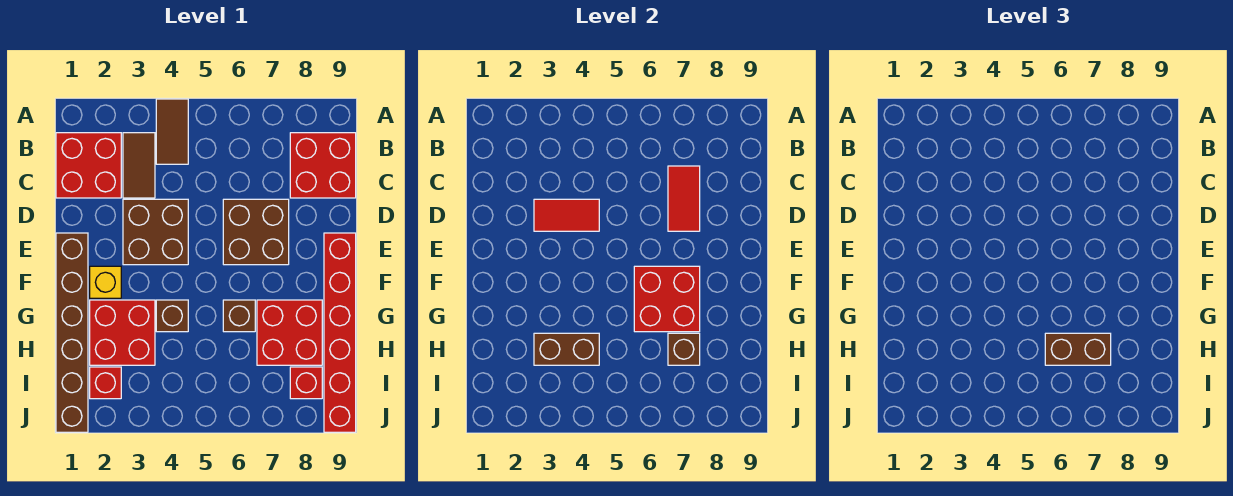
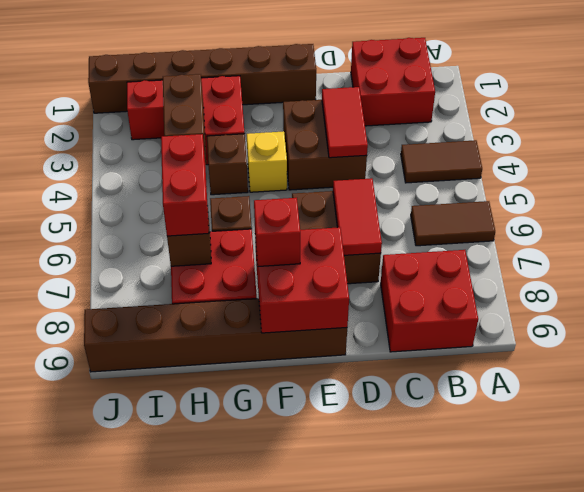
brown tile B3:C3 level 1 -> brown tile A6:B6 level 1
red tile C7:D7 level 2 -> red tile D6:D7 level 2
red brick E9:J9 level 1 -> brown brick E9:J9 level 1
yellow brick F2 level 1 -> yellow brick F4 level 1
red brick F6:G7 level 2 -> red brick E8:F9 level 2
brown brick H6:H7 level 3 -> red brick H6:H7 level 3
red brick I8 level 1 -> red brick F8 level 3

